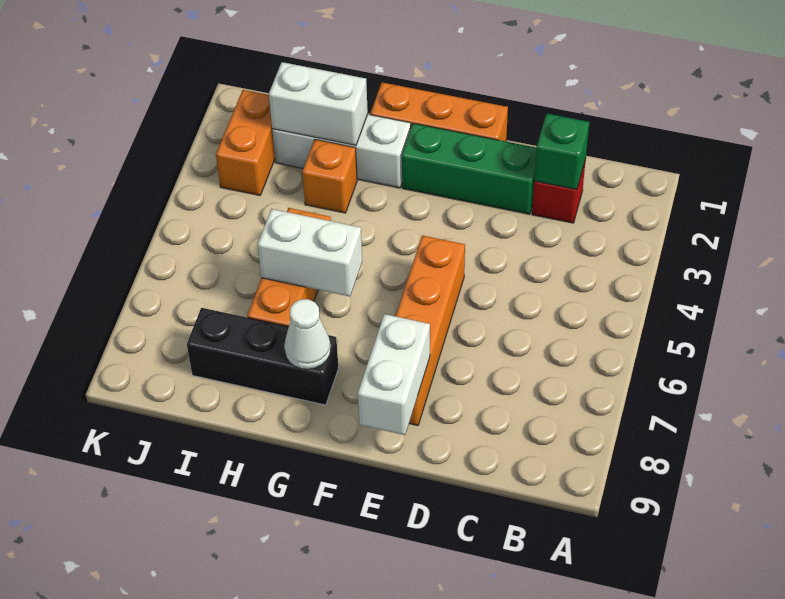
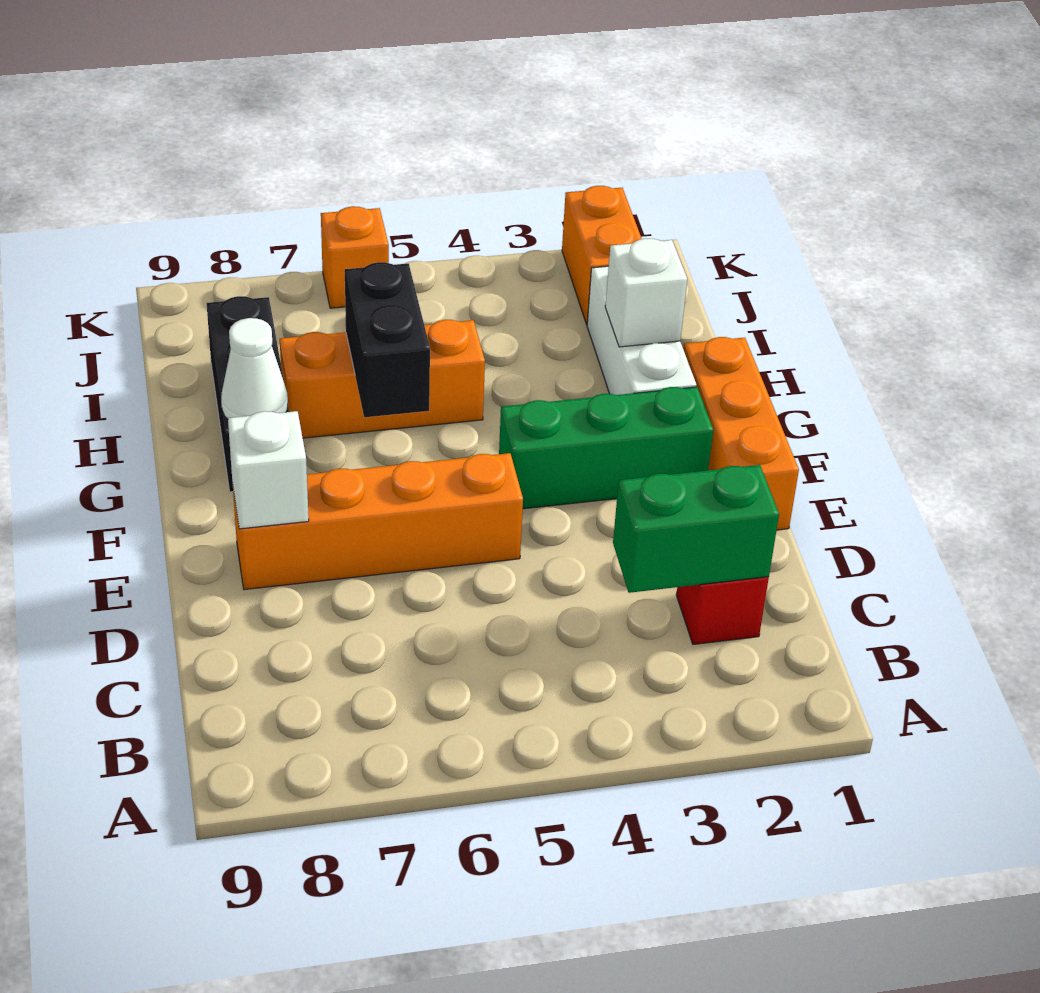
green brick C2 level 2 -> green brick C2:C3 level 2
green brick D2:F2 level 1 -> green brick F2:F4 level 1
white brick E8:E9 level 2 -> white brick E8 level 2
white brick G6:H6 level 2 -> black brick G6:H6 level 2
white brick H2:I2 level 2 -> white brick H2 level 2
orange brick H3 level 1 -> orange brick K6 level 1
orange brick J2:J3 level 1 -> orange brick J2:K2 level 1

